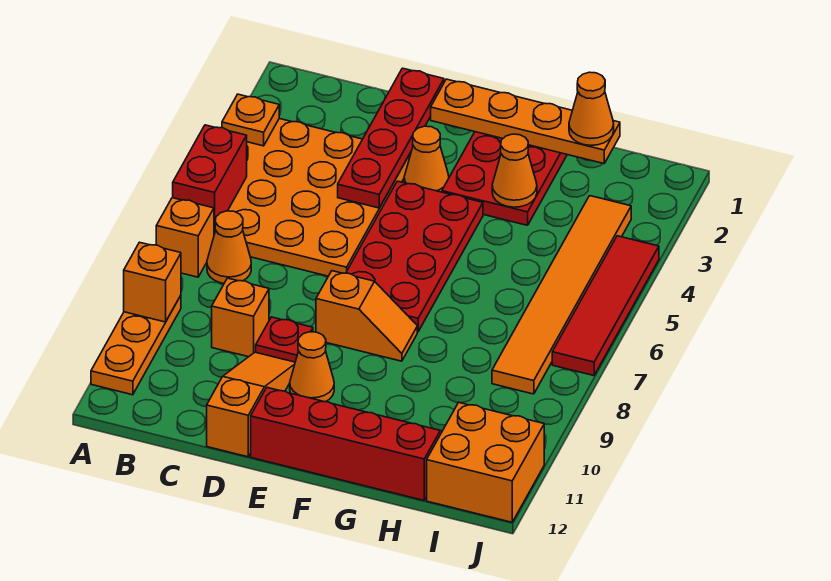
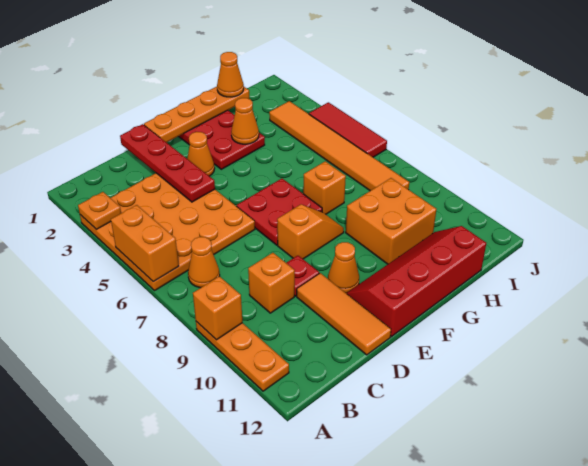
red brick A5:A6 level 2 -> orange brick A5:A6 level 2
orange brick A7 level 1 -> orange brick G7 level 1
orange slope D10:D12 level 1 top 12 -> orange tile D10:D12 level 1
red plate E4:F7 level 1 -> red plate E6:F7 level 1
orange brick I11:J12 level 1 -> orange brick G9:H10 level 1
red tile J4:J7 level 1 -> red tile J4:J6 level 1

